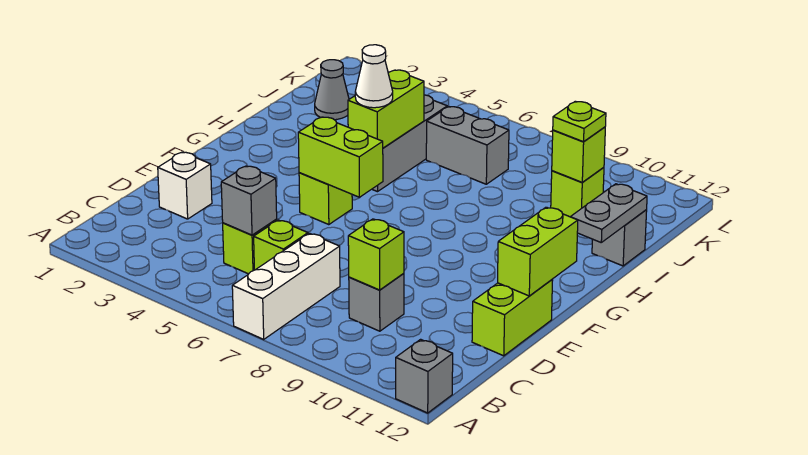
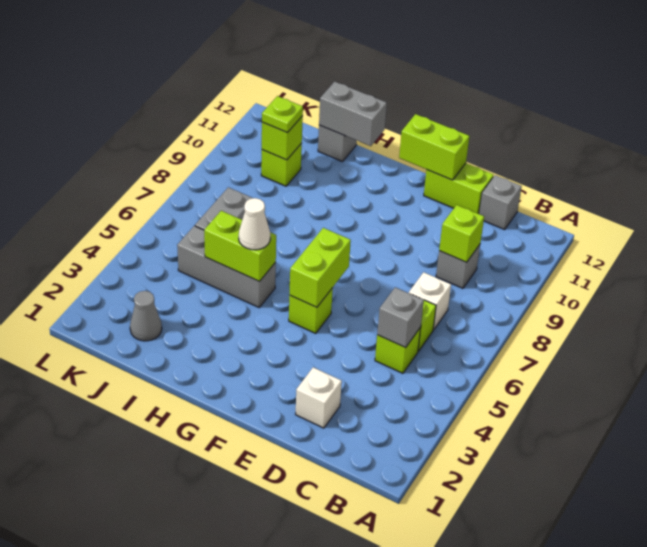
white brick A7:C7 level 1 -> white brick C7 level 1
grey brick A12 level 1 -> grey brick C12 level 1
grey plate H12:I12 level 2 -> grey brick H12:I12 level 2

